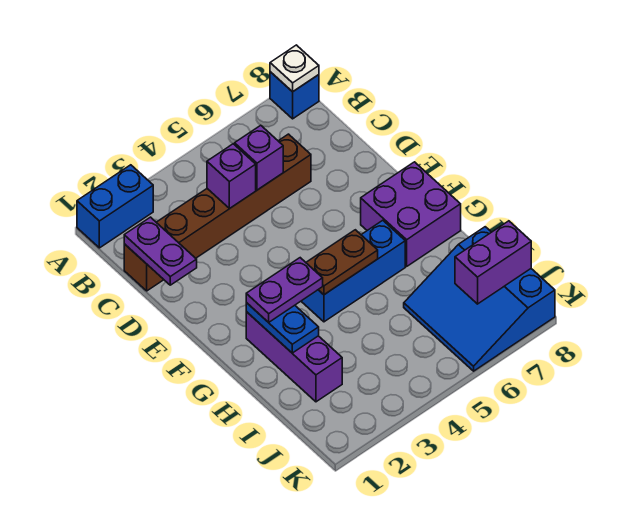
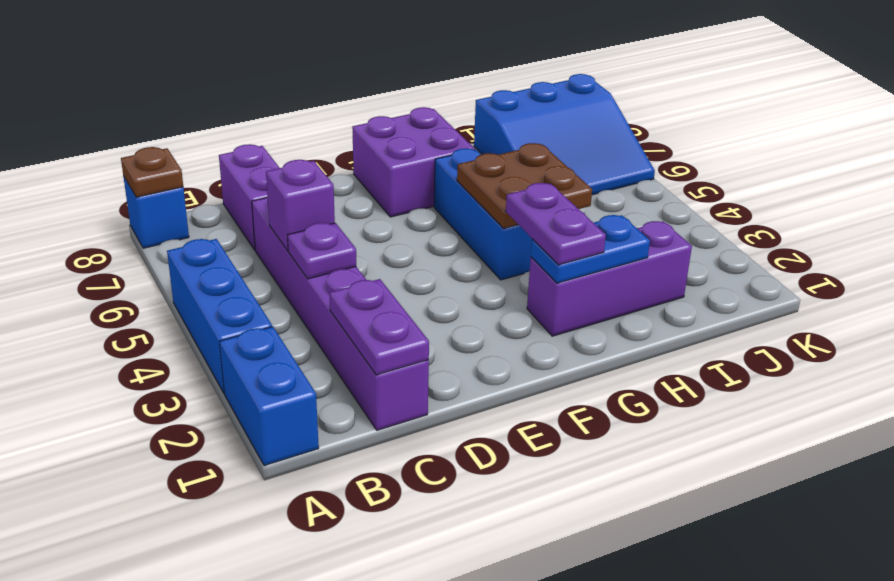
none -> blue brick A3:A5 level 1
white plate A8 level 2 -> brown plate A8 level 2
brown brick C1:C6 level 1 -> purple brick C1:C6 level 1
purple plate C1:D1 level 2 -> purple plate C1:C2 level 2
purple brick C4 level 2 -> purple plate C4 level 2
brown plate G4:G5 level 2 -> brown plate G4:H5 level 2
purple brick J7:J8 level 2 -> purple brick C7:C8 level 1

